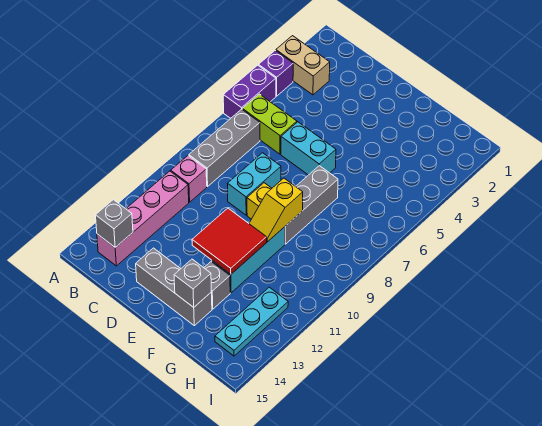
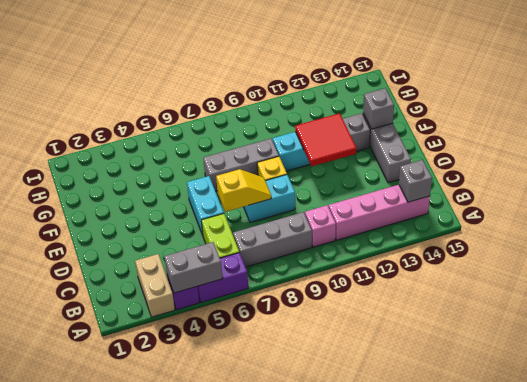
none -> grey brick A4:A5 level 2
yellow slope F9:F10 level 2 top 9 -> yellow slope D7:D8 level 2 top 7
cyan plate H12:H14 level 1 -> none

